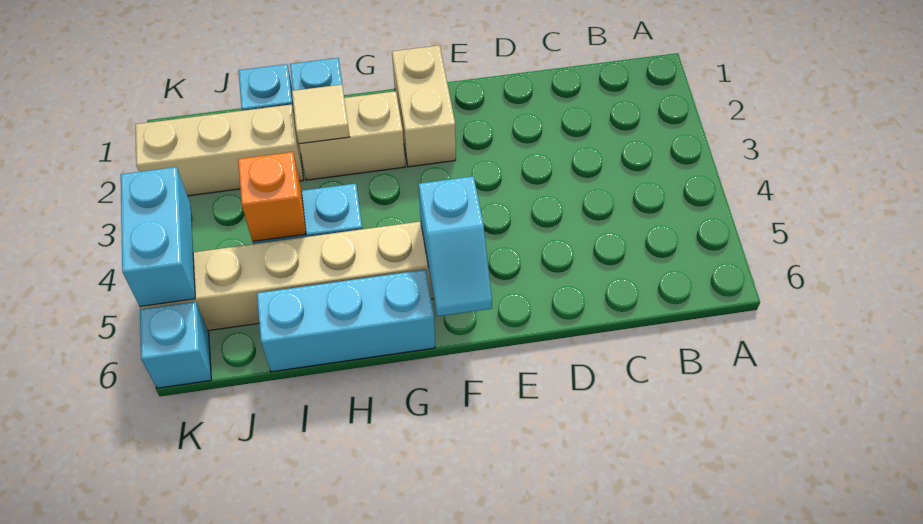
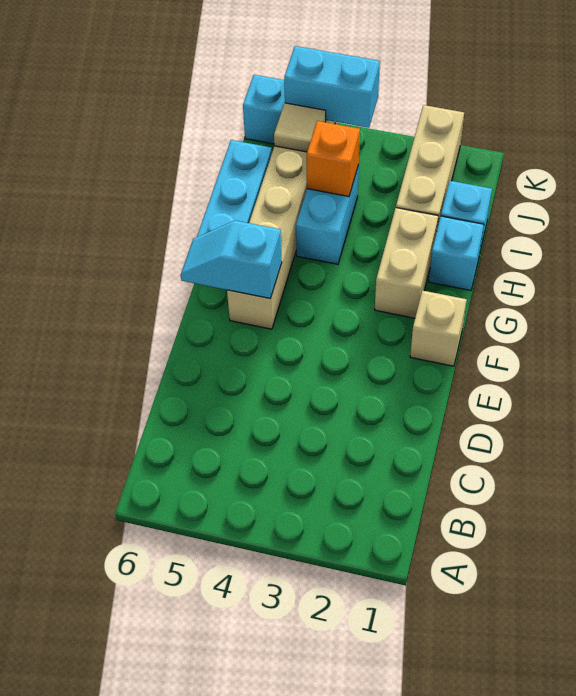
tan brick F1:F2 level 1 -> tan brick F1 level 1
tan tile H2 level 2 -> tan tile J5 level 2

